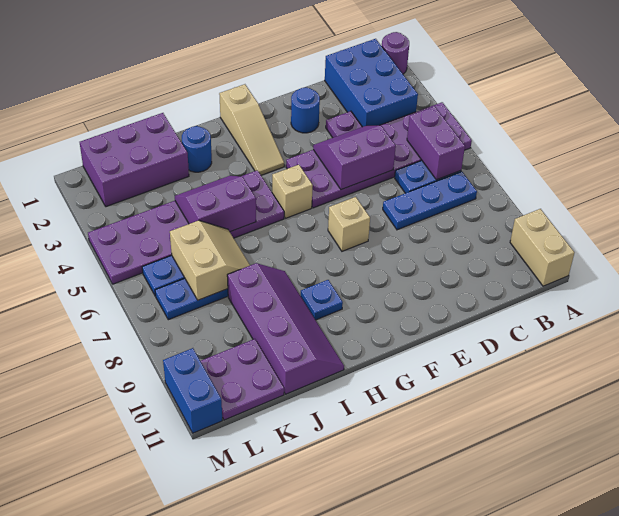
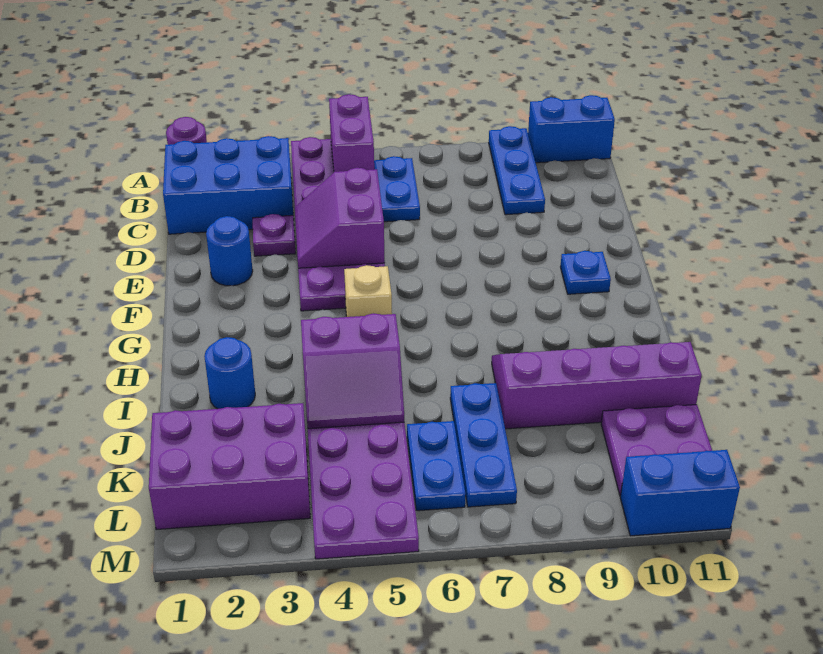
tan brick A10:A11 level 1 -> blue brick A10:A11 level 1
purple brick B5:B6 level 2 -> purple brick A5:B5 level 2
blue plate B7:D7 level 1 -> blue plate A9:C9 level 1
tan brick F7 level 1 -> none
tan slope G1:G3 level 1 top 1 -> none
blue plate H9 level 1 -> blue plate F10 level 1
purple slope I4:J5 level 2 top 5 -> purple slope I4:J5 level 2 top I
purple brick J1:L2 level 1 -> purple brick K1:L3 level 1
tan slope J6:K7 level 2 top K -> none

